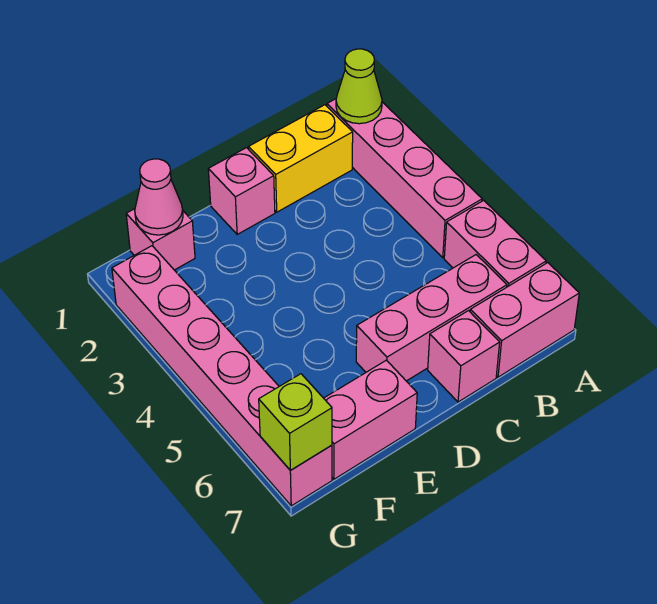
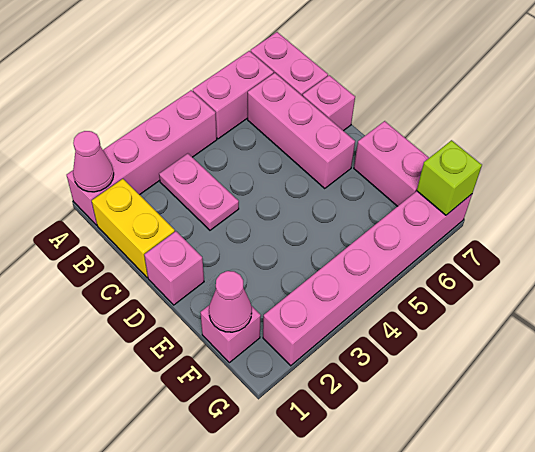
lime cone A1 level 2 -> pink cone A1 level 2
none -> pink plate B3:C3 level 1

